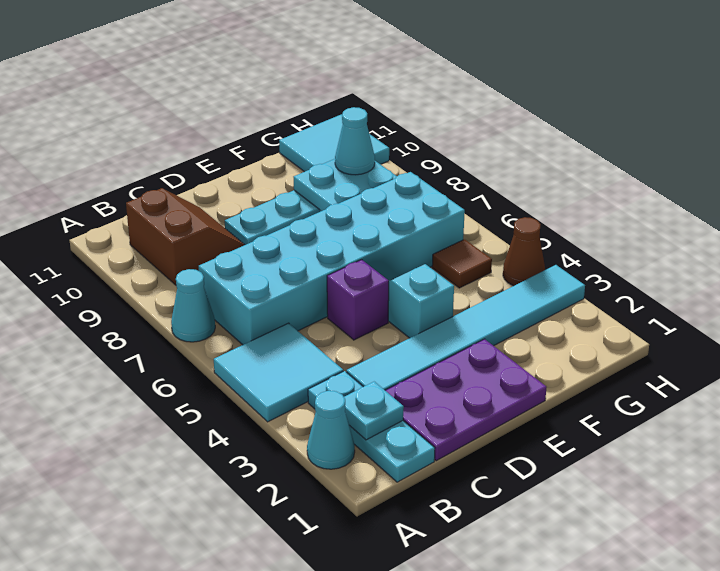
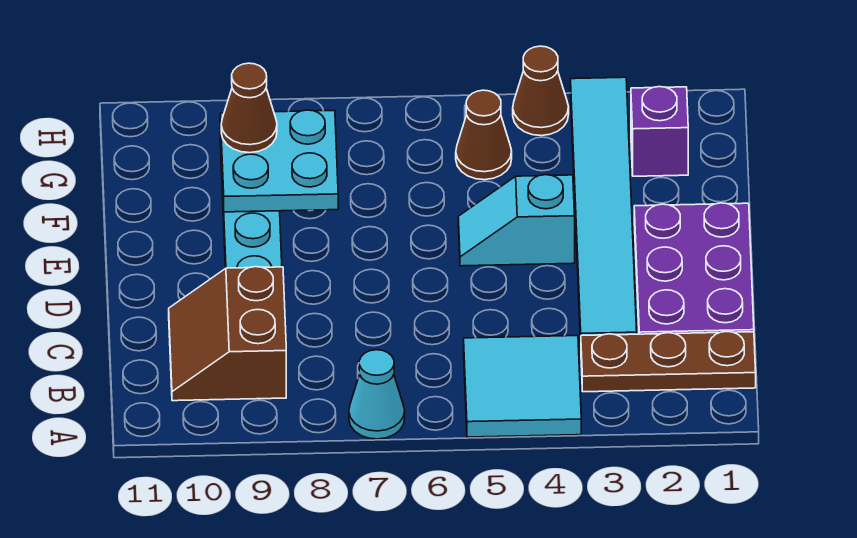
cyan cone A2 level 1 -> none
cyan plate B1:B3 level 1 -> brown plate B1:B3 level 1
cyan plate B2 level 2 -> none
cyan brick B6:G7 level 1 -> none
brown slope B9:C10 level 1 top B -> brown slope B9:C10 level 1 top 9
purple brick D5 level 1 -> purple brick G2 level 1
brown tile G5 level 1 -> brown cone G5 level 1
cyan cone G9 level 3 -> brown cone G9 level 3
cyan tile G10:H11 level 1 -> none

